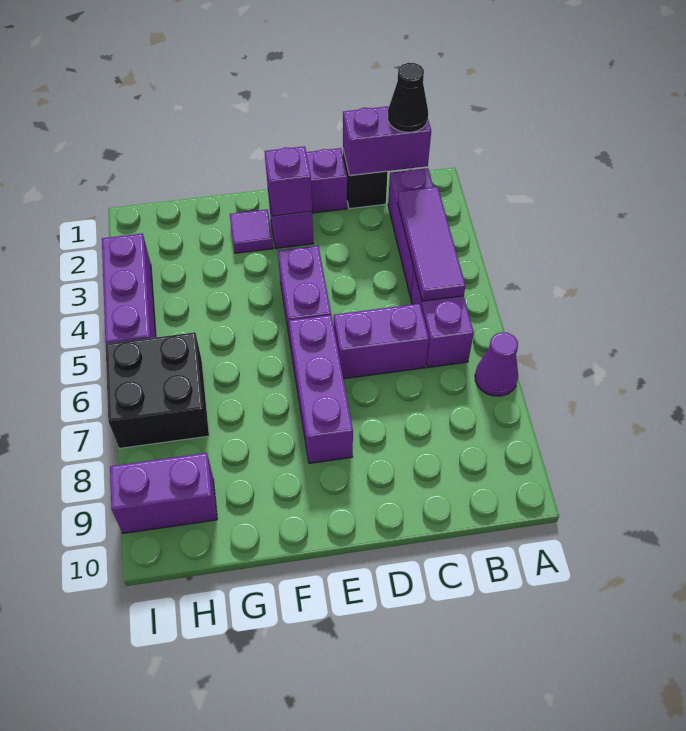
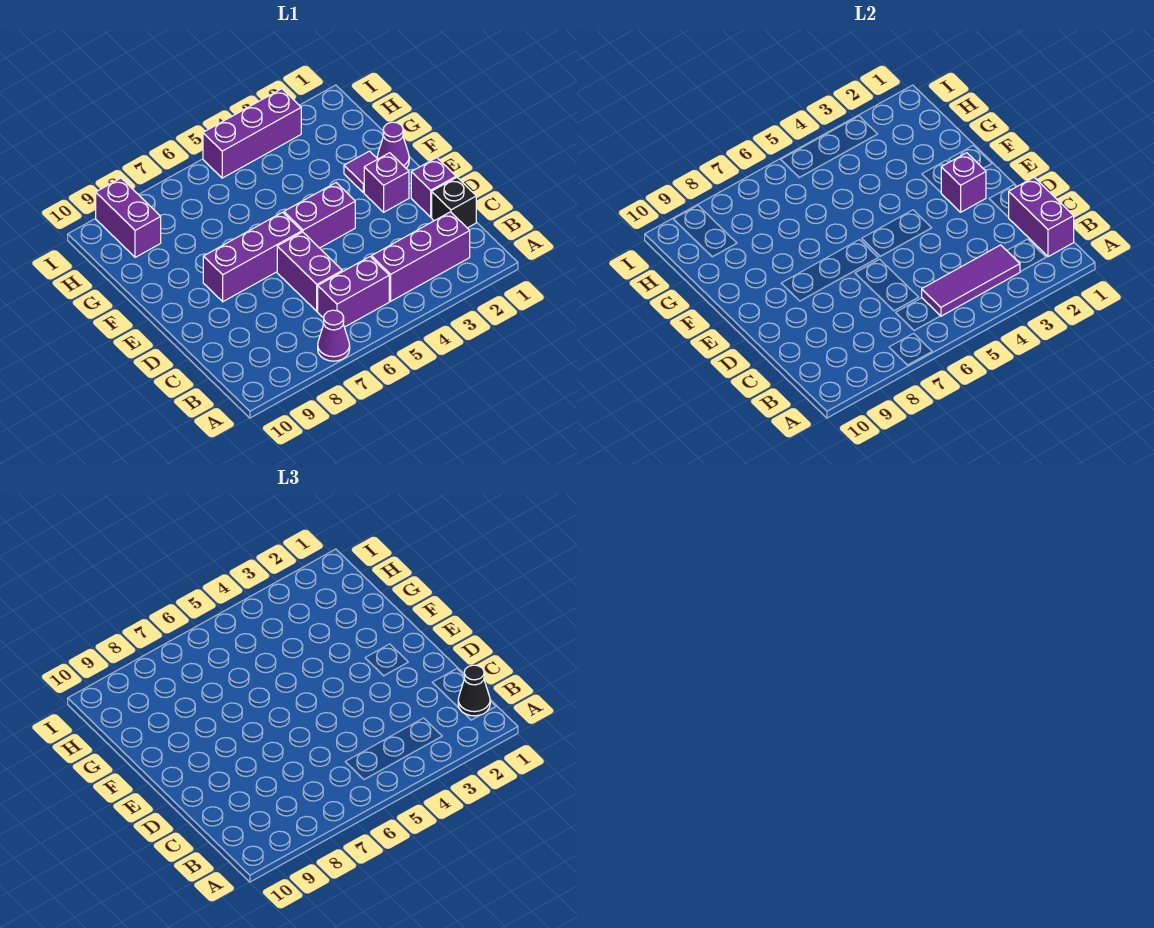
none -> purple cone F1 level 1
black brick H6:I7 level 1 -> none

